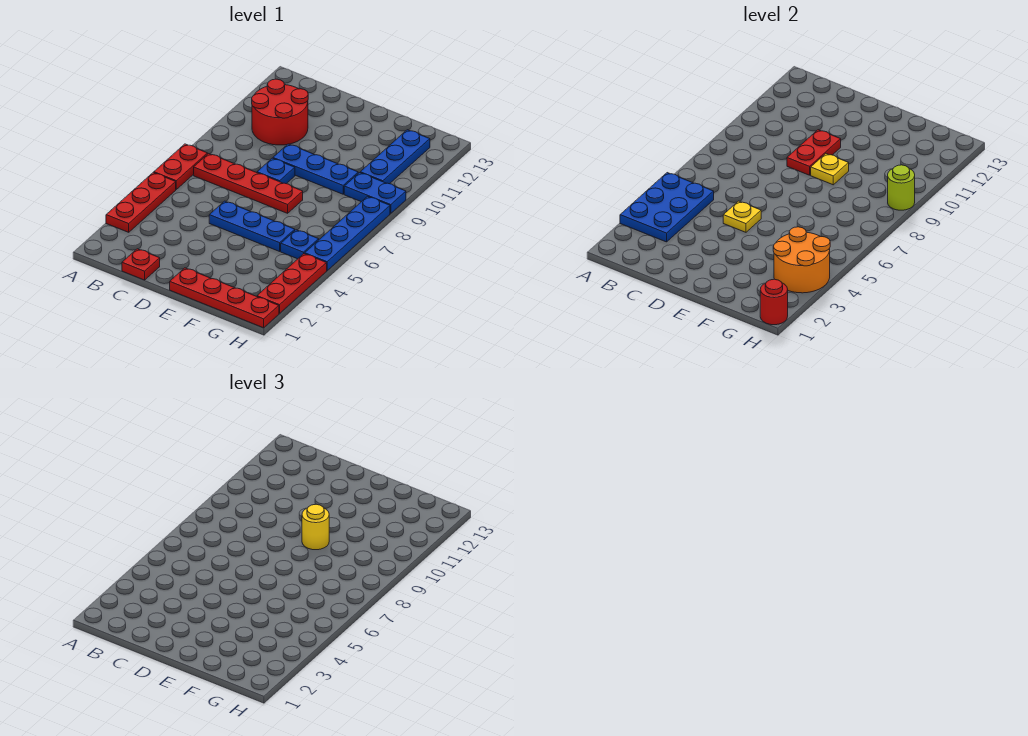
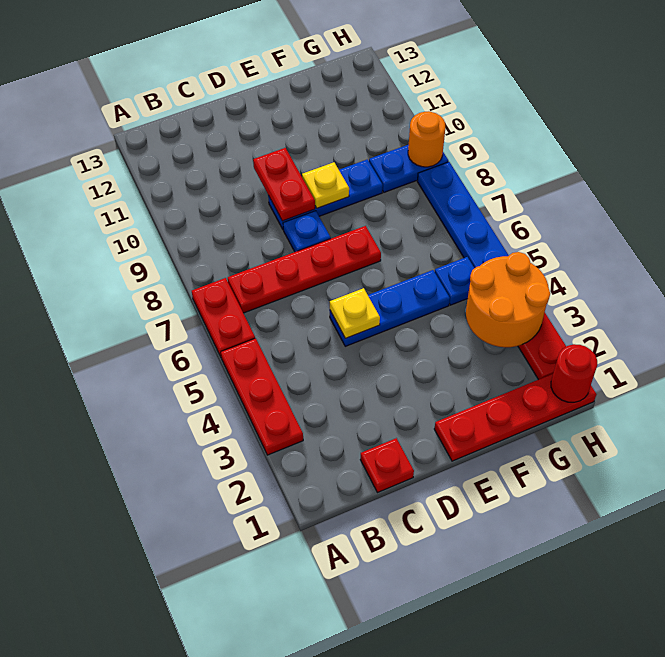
blue plate A3:B5 level 2 -> none
red round brick B10:C11 level 1 -> none
yellow round brick E9 level 3 -> none
blue plate G10:G12 level 1 -> none
lime round brick H9 level 2 -> orange round brick H9 level 2

